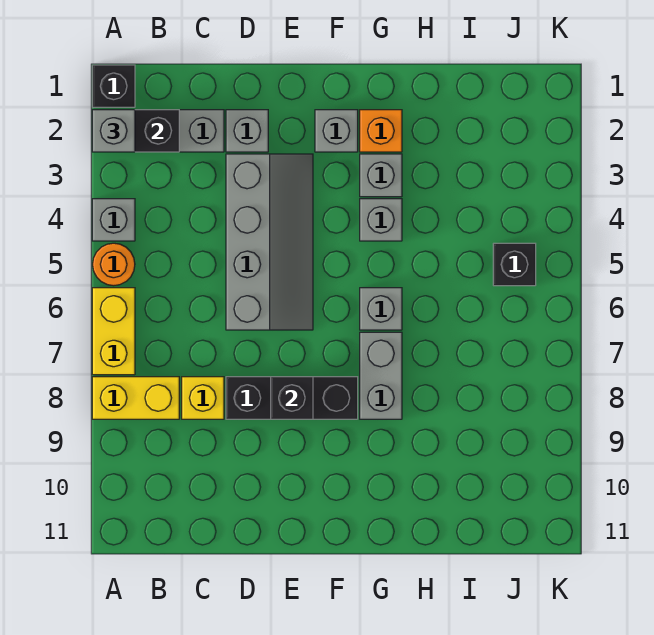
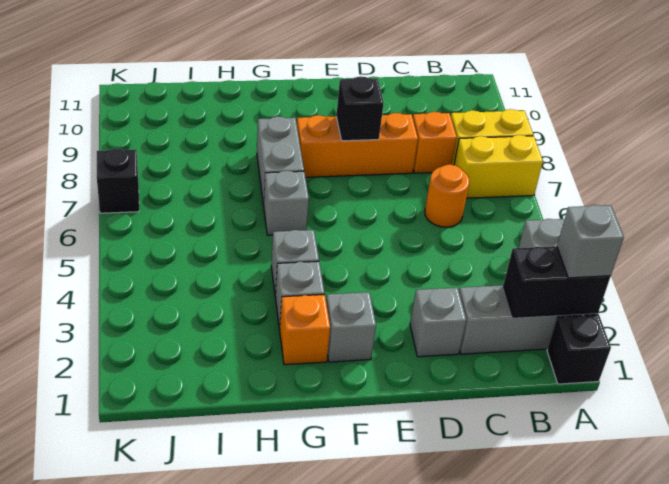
orange round brick A5 level 1 -> orange round brick C6 level 1
yellow brick A6:A7 level 1 -> yellow brick A7:B7 level 1
yellow brick C8 level 1 -> orange brick C8 level 1
grey slope D3:E6 level 1 top D -> none
black brick D8:F8 level 1 -> orange brick D8:F8 level 1
black brick J5 level 1 -> black brick K7 level 1

